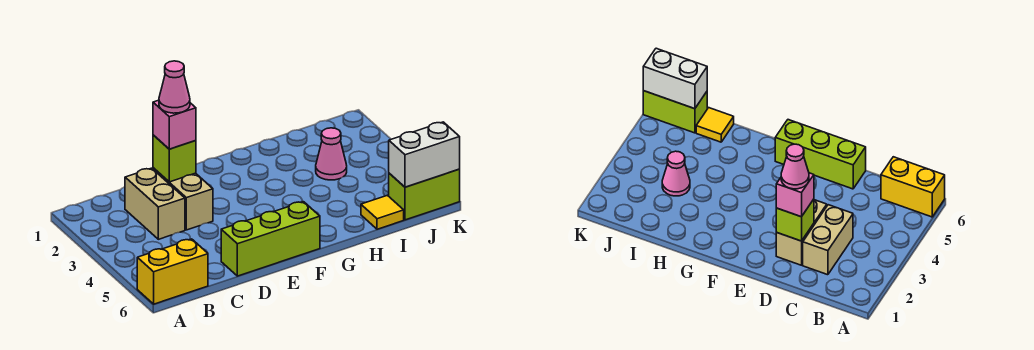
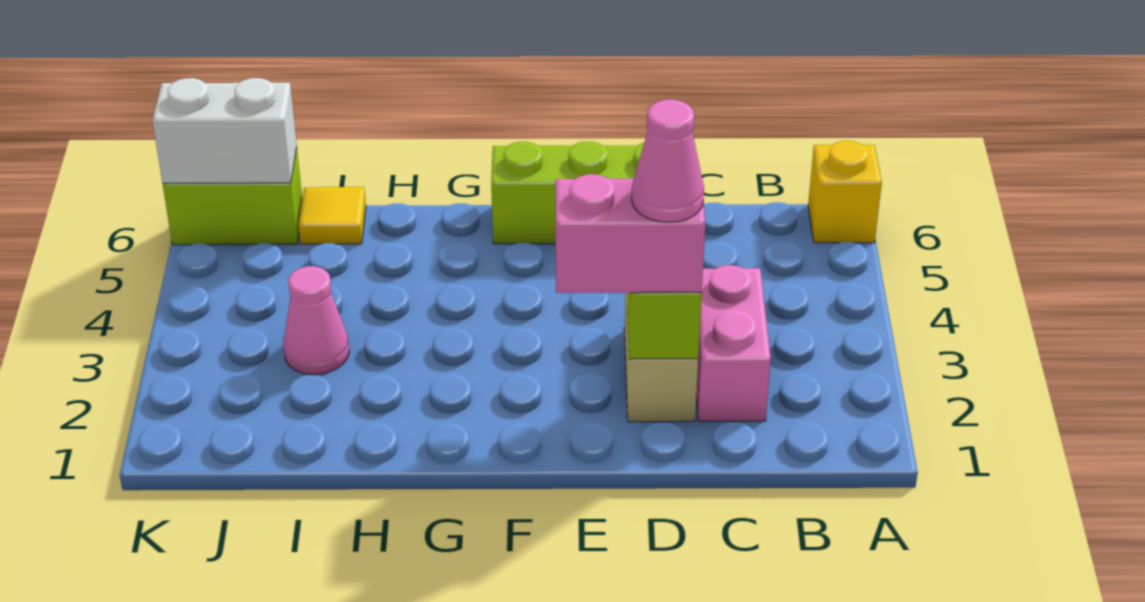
yellow brick A6:B6 level 1 -> yellow brick A6 level 1
tan brick C2:C3 level 1 -> pink brick C2:C3 level 1
pink brick D2 level 3 -> pink brick D2:E2 level 3

